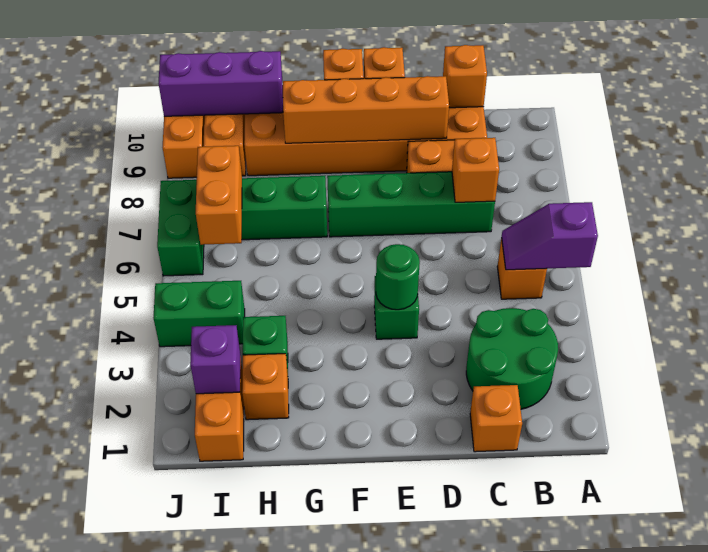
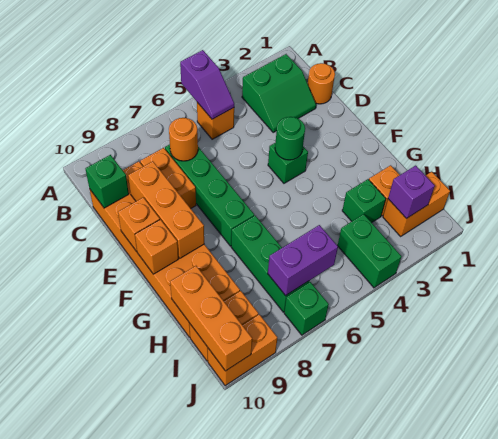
green round brick B2:C3 level 1 -> green slope B2:C3 level 1 top B
orange brick C1 level 1 -> orange round brick C1 level 1
orange brick C7 level 2 -> orange round brick C7 level 2
orange brick C10 level 2 -> green brick C10 level 2
orange brick D9:G9 level 2 -> orange brick D9:F9 level 2
purple brick H10:J10 level 2 -> orange brick H10:J10 level 2
orange brick I6:I7 level 2 -> purple brick I6:I7 level 2
green brick J6:J7 level 1 -> green brick J7 level 1

